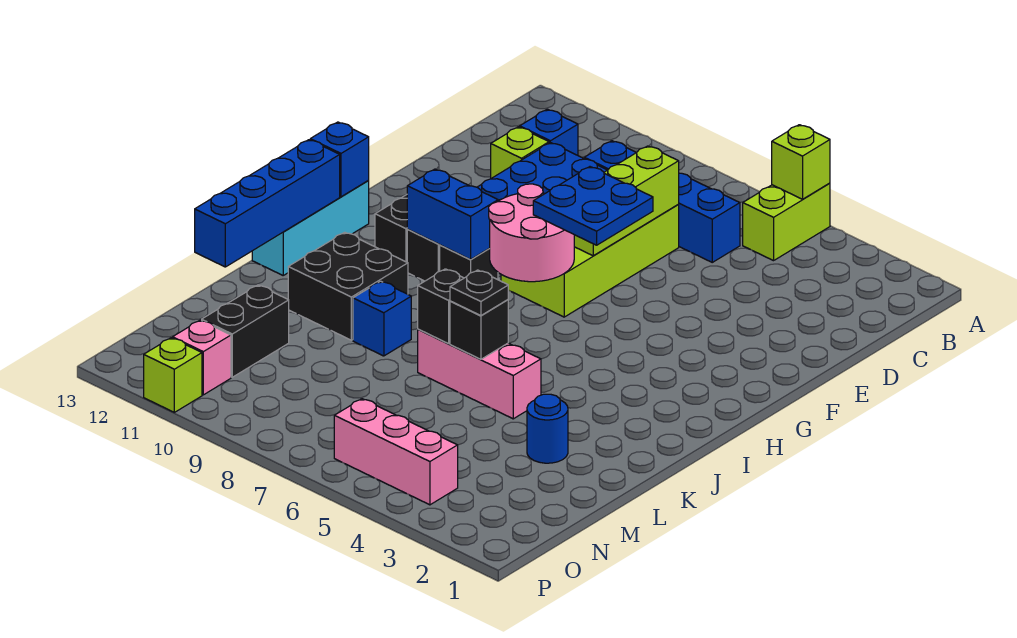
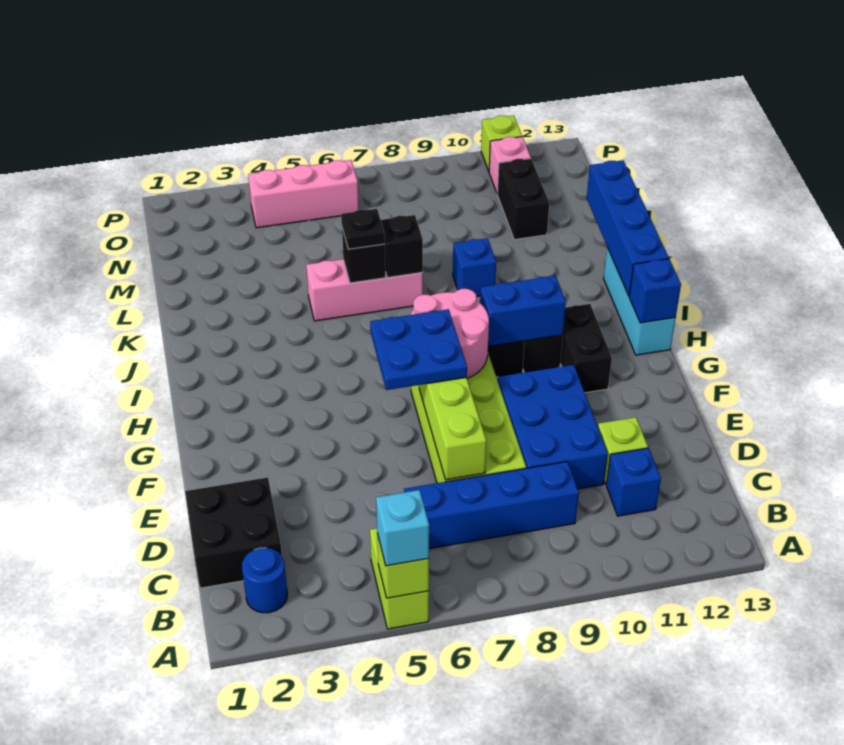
none -> cyan brick A5 level 3
black brick J10:K11 level 1 -> black brick C1:D2 level 1
blue round brick L3 level 1 -> blue round brick B2 level 1

